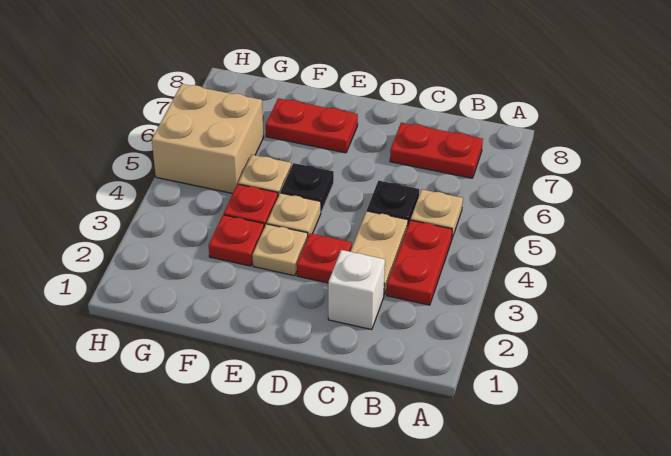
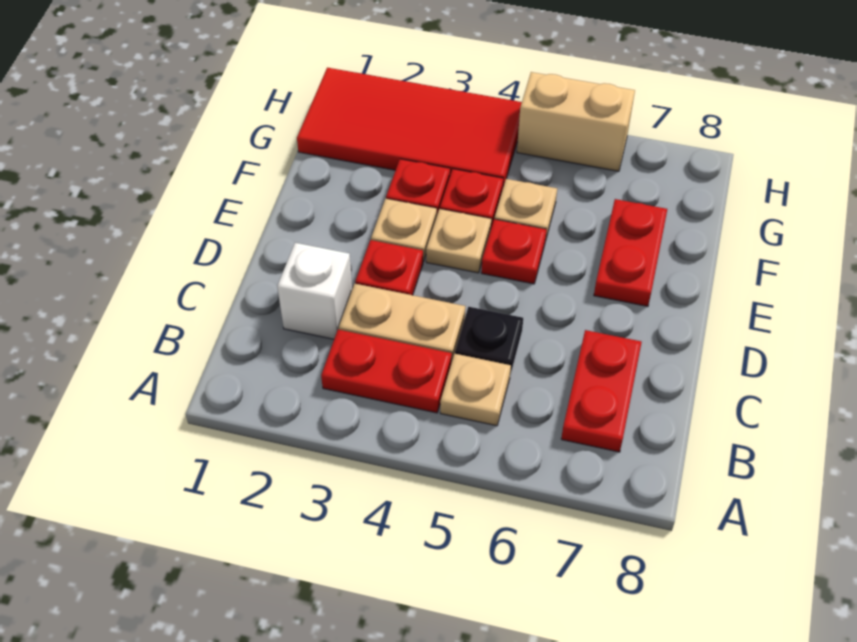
black plate E5 level 1 -> red plate E5 level 1
none -> red tile G1:H4 level 1
tan brick G5:H6 level 1 -> tan brick H5:H6 level 1

